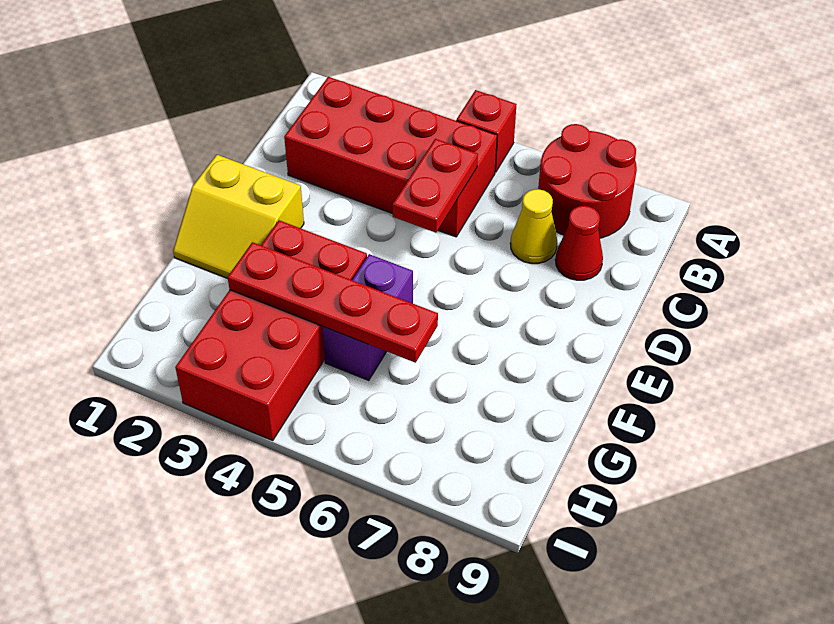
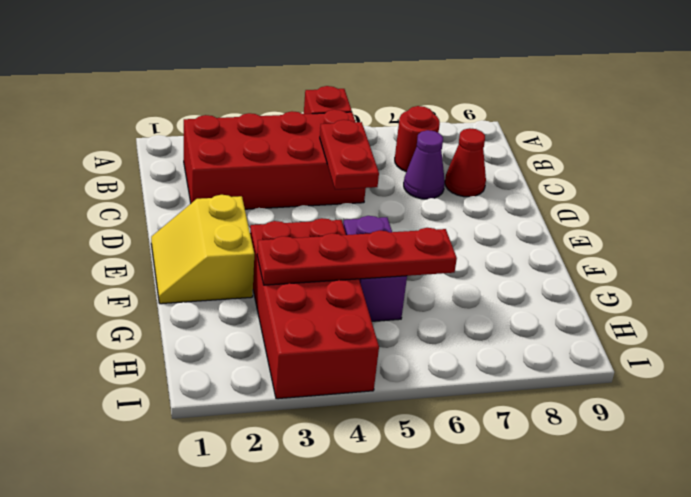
red round brick A7:B8 level 1 -> red round brick B7 level 1
yellow cone C7 level 1 -> purple cone C7 level 1
yellow slope E1:F2 level 1 top E -> yellow slope E1:F2 level 1 top 2

